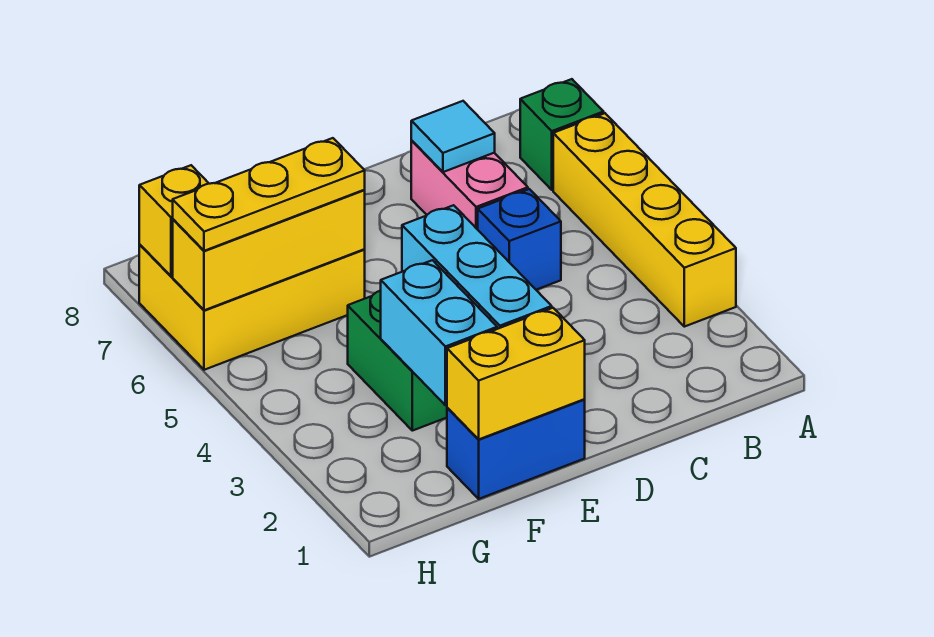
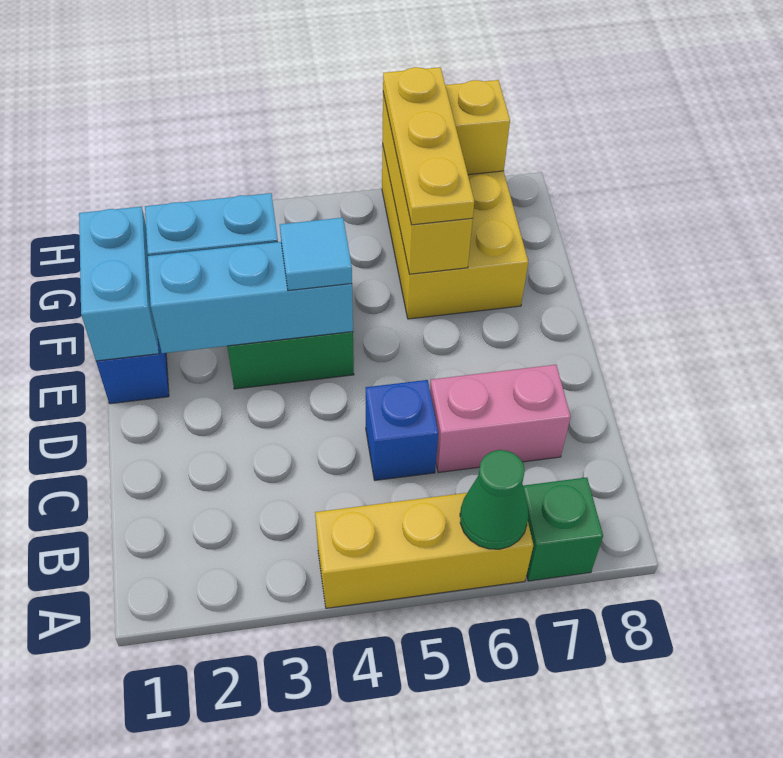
yellow brick A3:A6 level 1 -> yellow brick A4:A6 level 1
none -> green cone A6 level 2
cyan tile C7 level 2 -> cyan tile E4 level 3
yellow brick E1:F1 level 2 -> cyan brick E1:F1 level 2

